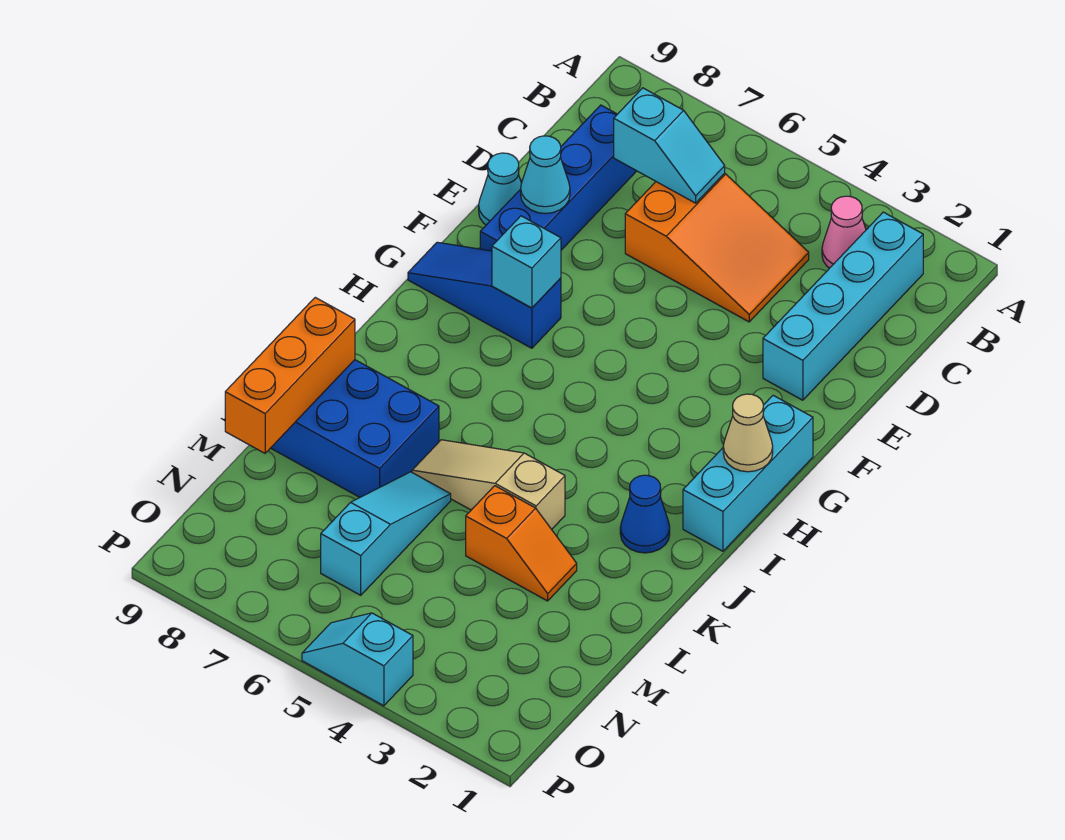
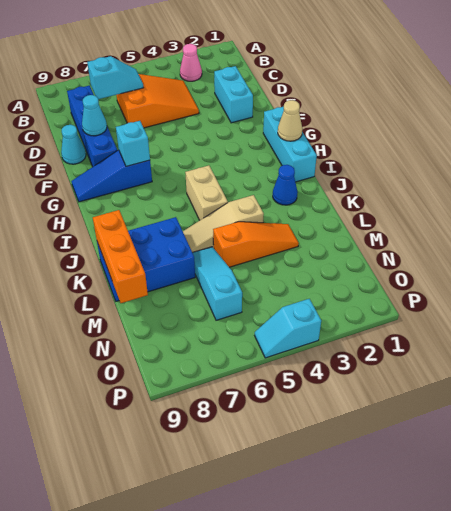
cyan brick B2:E2 level 1 -> cyan brick D2:E2 level 1
none -> tan brick I5:J5 level 1
orange slope L3:L4 level 1 top 4 -> orange slope L3:L5 level 1 top 5

